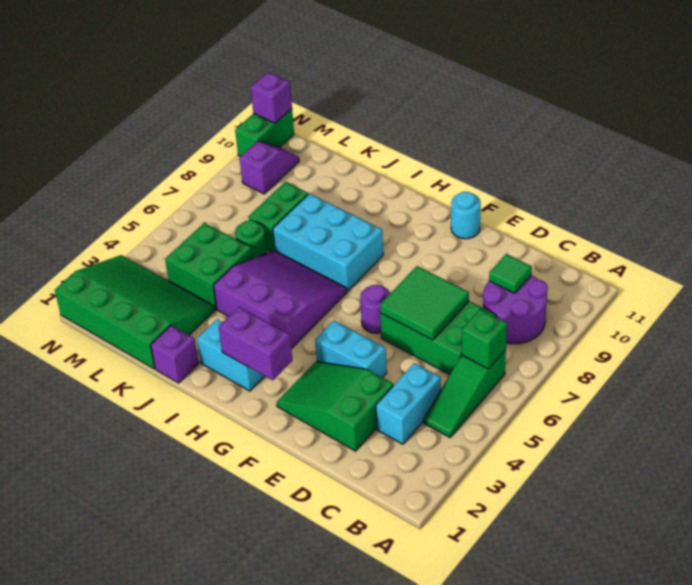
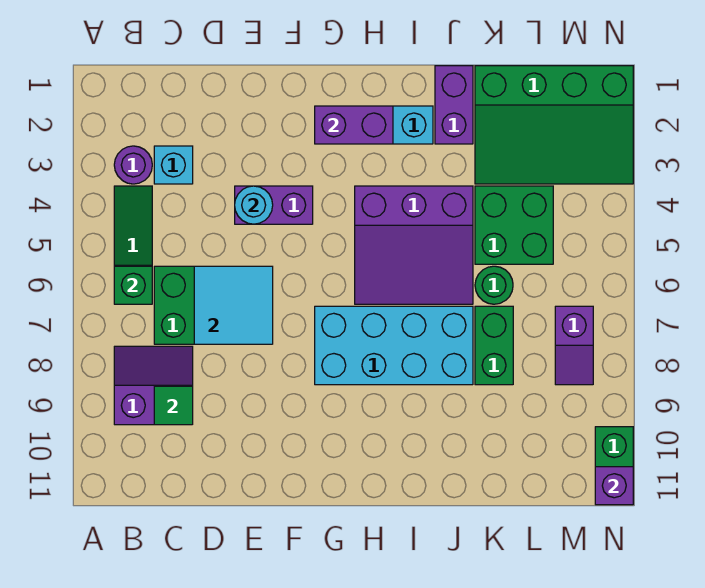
purple round brick B8:C9 level 1 -> purple slope B8:C9 level 1 top 9
cyan brick C3:C4 level 1 -> cyan brick C3 level 1
green slope D2:F3 level 1 top D -> none
green tile D6:E7 level 2 -> cyan tile D6:E7 level 2
cyan brick E4:F4 level 1 -> purple brick E4:F4 level 1
purple round brick F6 level 1 -> purple round brick B3 level 1
cyan round brick F11 level 1 -> cyan round brick E4 level 2
cyan brick H7:J8 level 1 -> cyan brick G7:J8 level 1
purple brick J1 level 1 -> purple brick J1:J2 level 1
purple slope M9:M10 level 1 top 9 -> purple slope M7:M8 level 1 top 7

